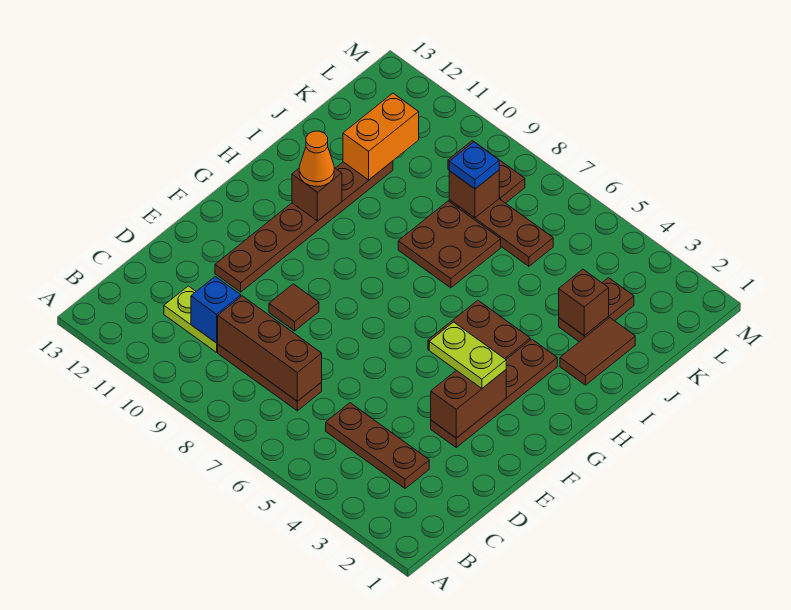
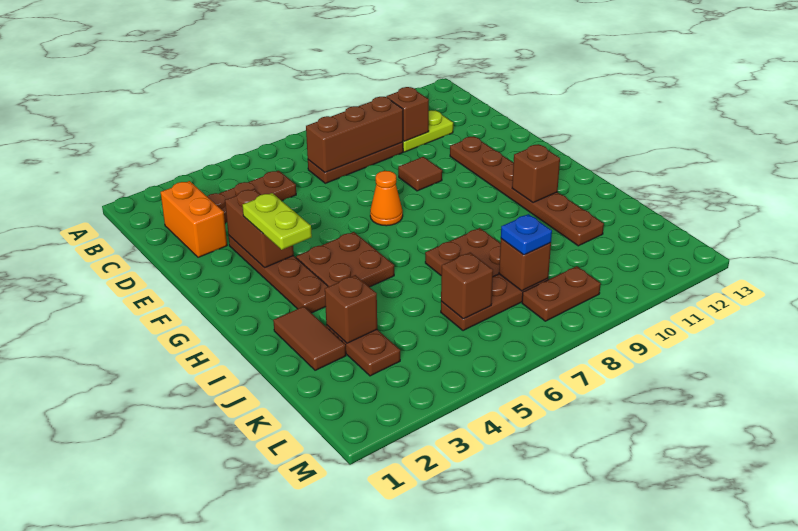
blue brick C10 level 2 -> brown brick C10 level 2
lime plate F3:F4 level 3 -> lime plate F3:G3 level 3
orange cone H11 level 3 -> orange cone F7 level 1
orange brick J11:K11 level 2 -> orange brick C2:D2 level 1
none -> brown brick K6 level 2

